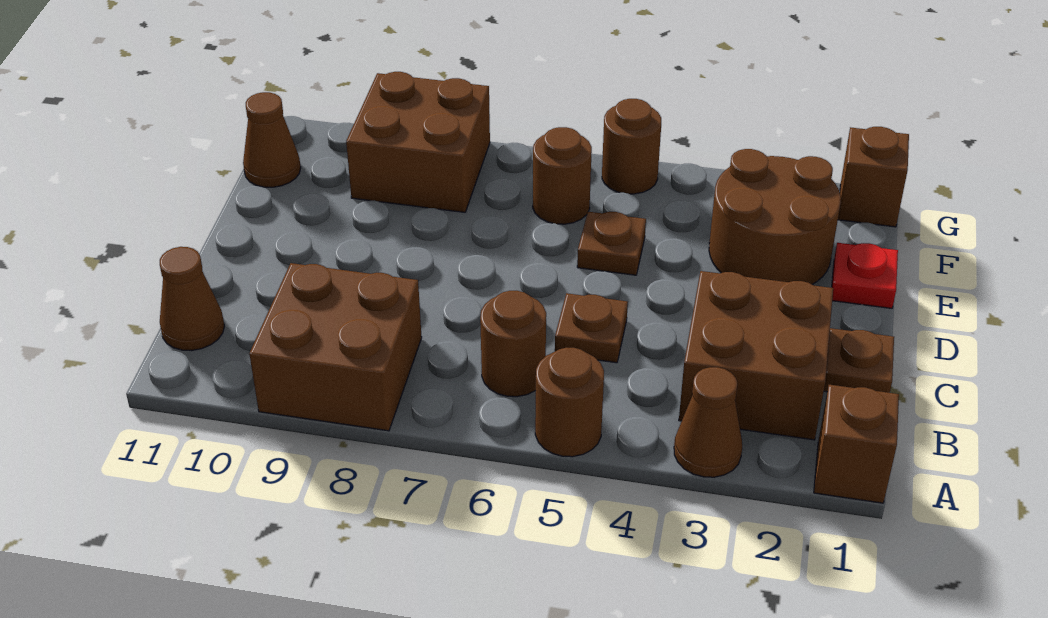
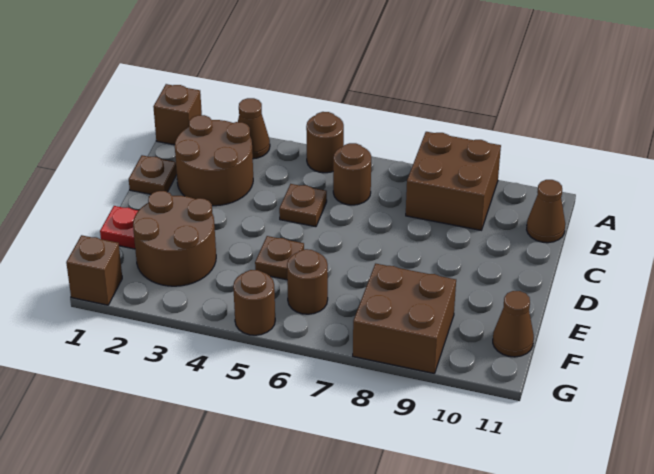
brown brick B2:C3 level 1 -> brown round brick B2:C3 level 1

